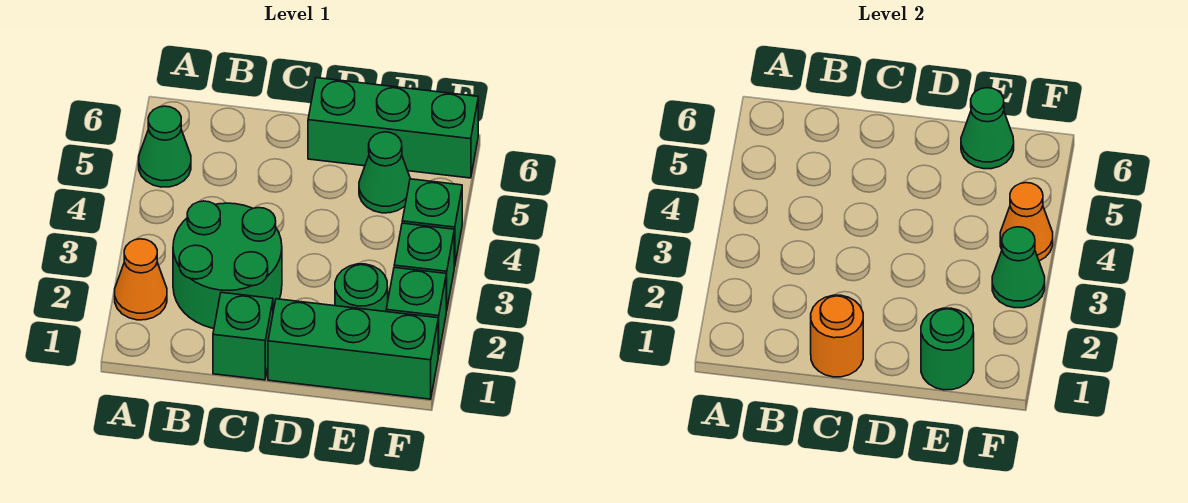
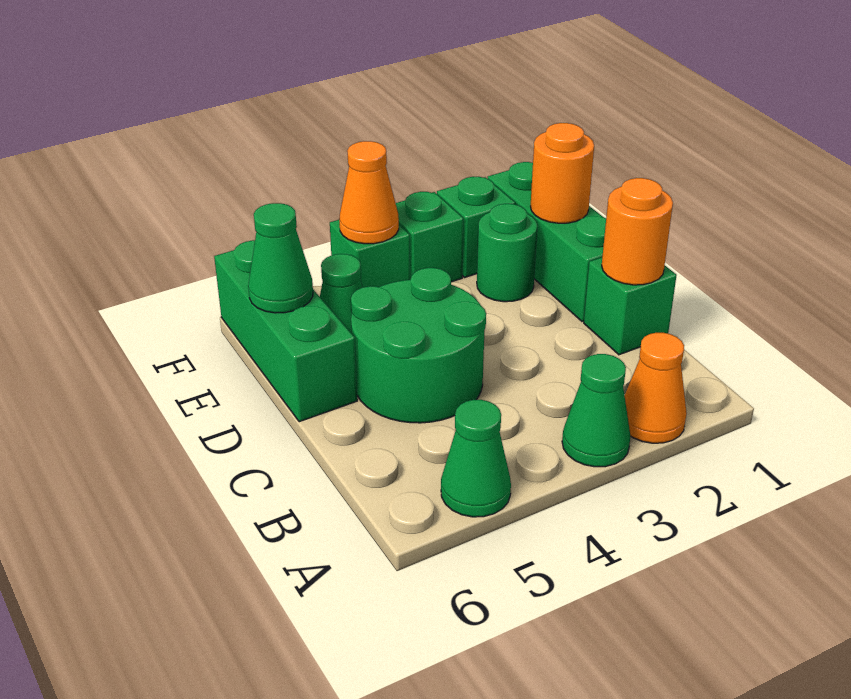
green round brick B2:C3 level 1 -> green round brick C4:D5 level 1
green round brick E1 level 2 -> orange round brick E1 level 2
green cone F3 level 2 -> green cone A3 level 1

